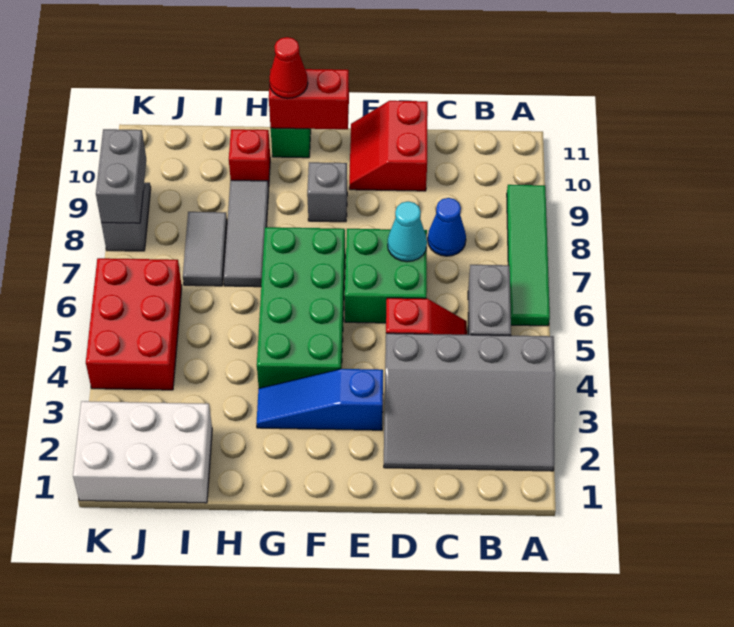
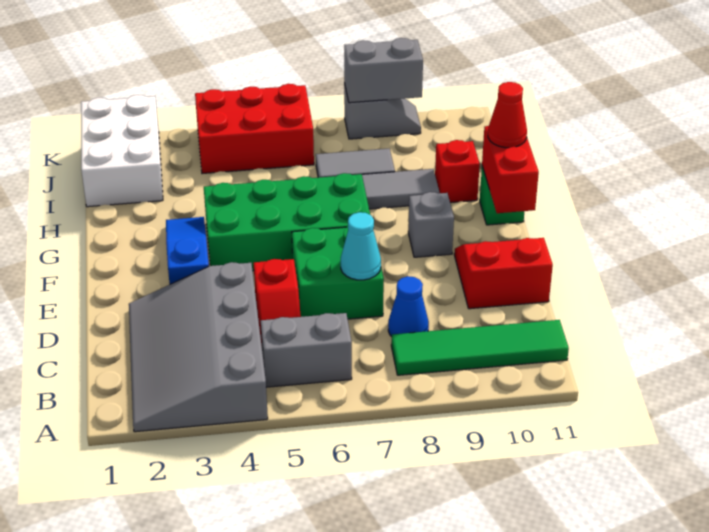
green tile A6:A9 level 1 -> green tile B8:B11 level 1

